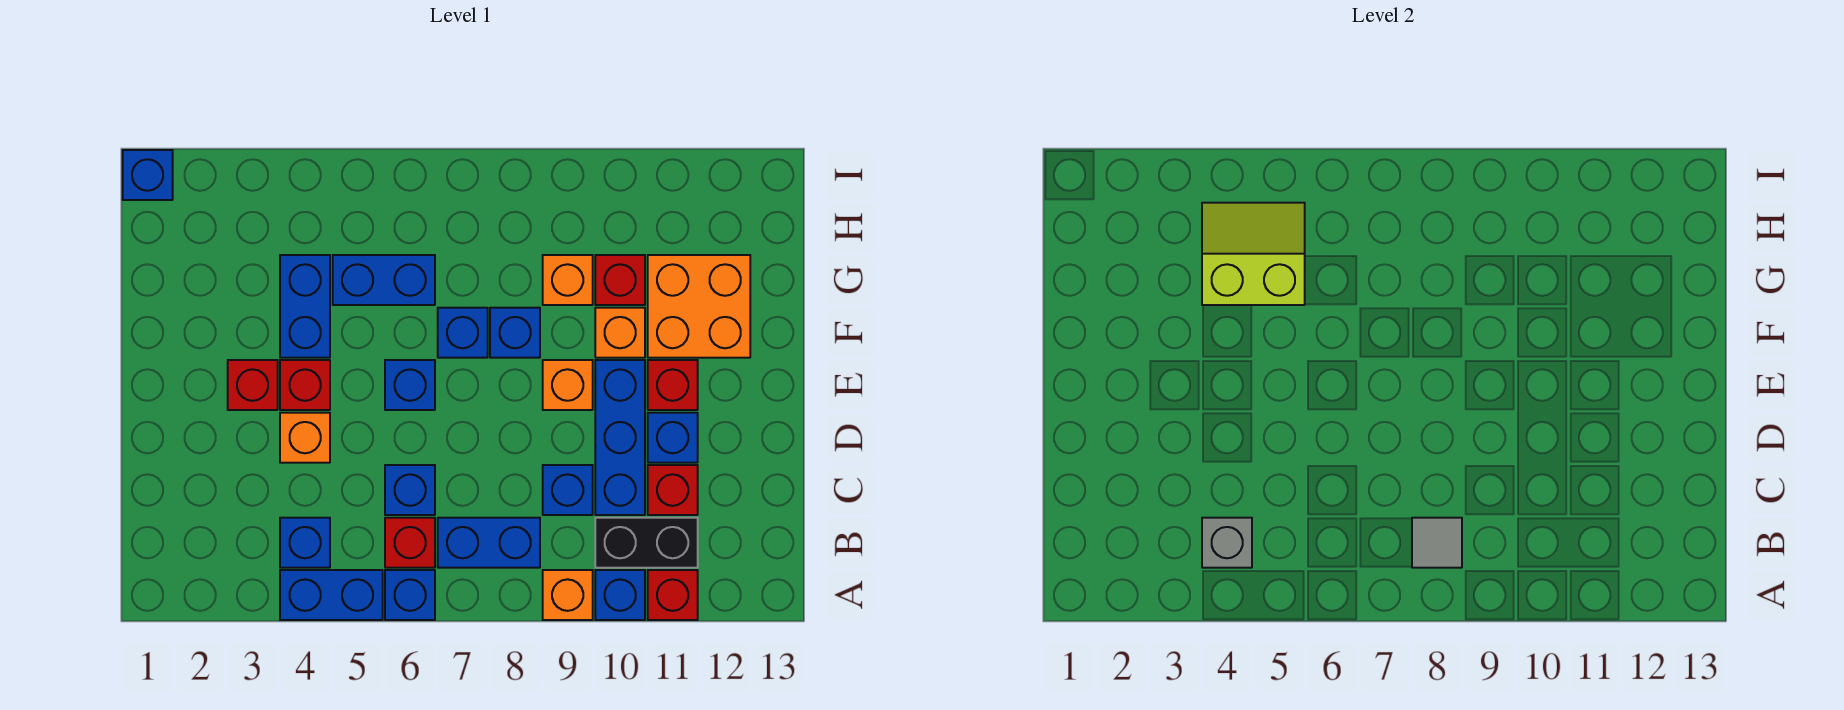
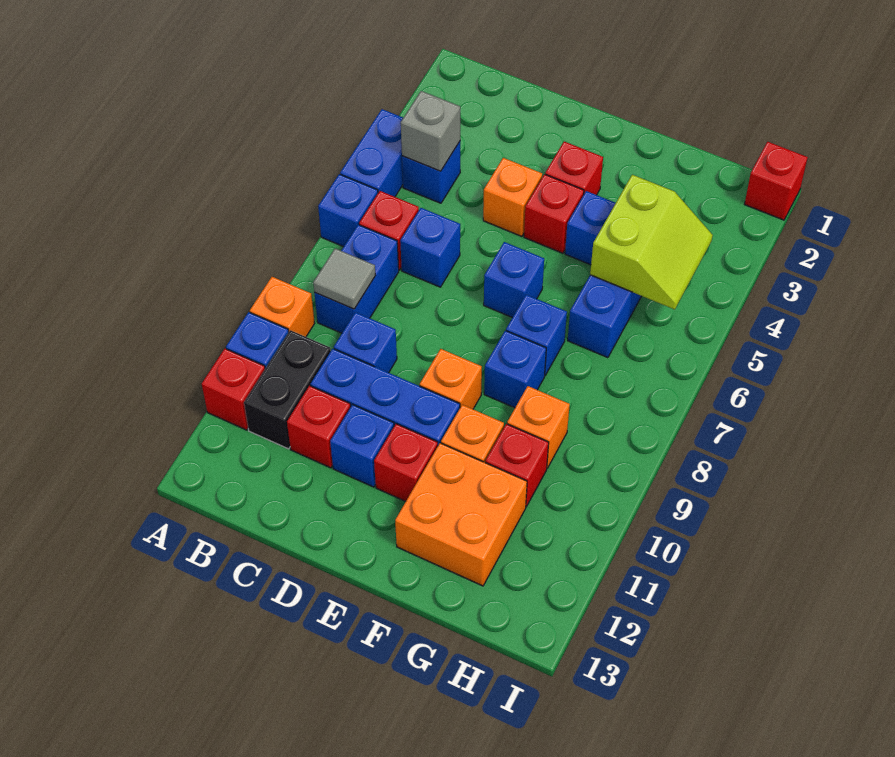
blue brick I1 level 1 -> red brick I1 level 1

